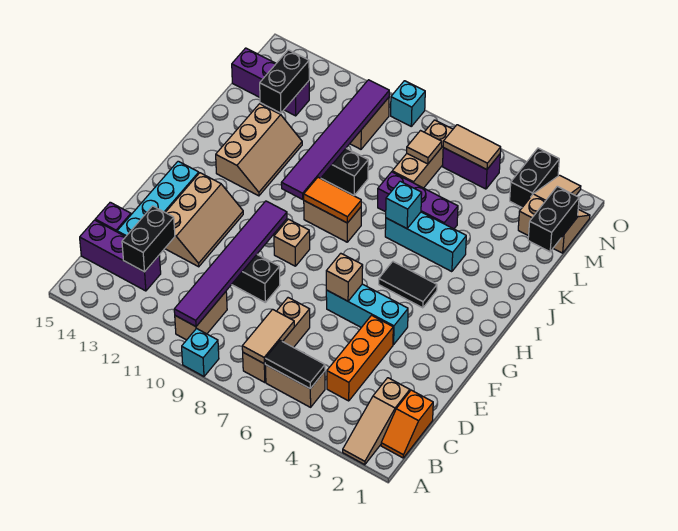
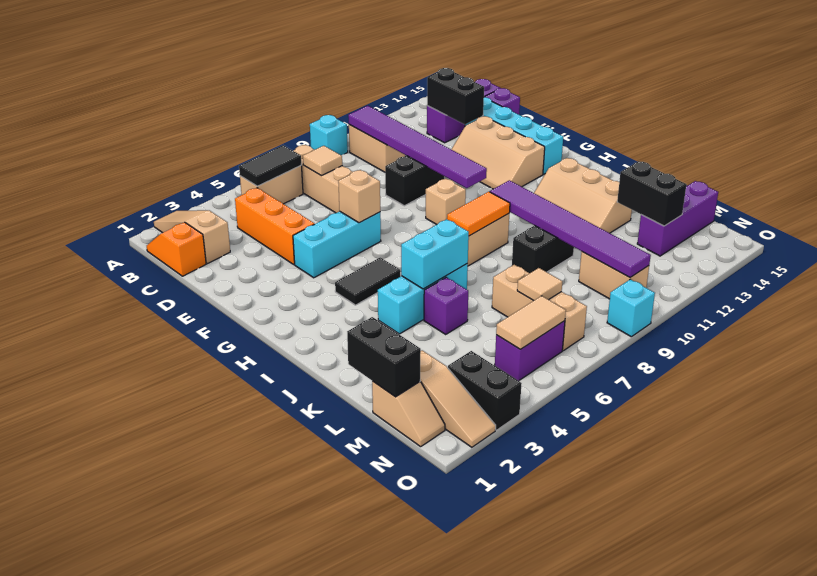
tan tile B7:C7 level 2 -> tan tile C7 level 2
cyan brick J6 level 2 -> cyan brick J5:J6 level 2
purple brick K5:K7 level 1 -> purple brick K5 level 1

